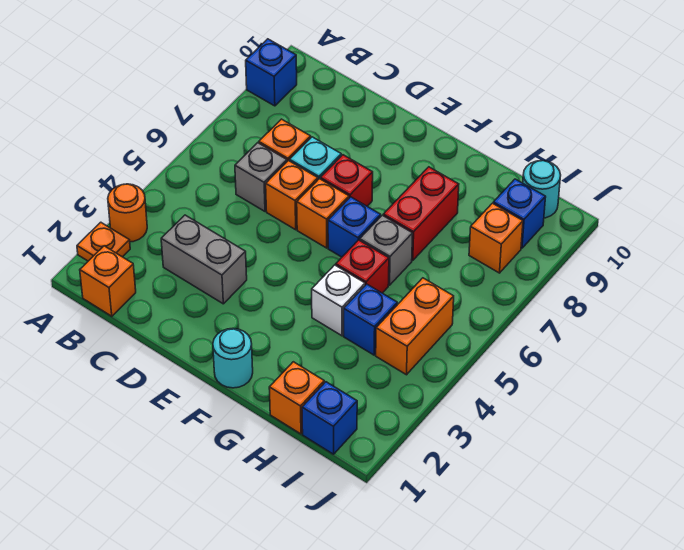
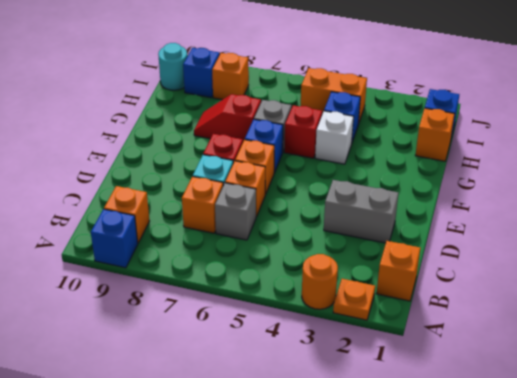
none -> orange brick B9 level 1
grey brick C3:D3 level 1 -> grey brick D2:D3 level 1
cyan round brick F1 level 1 -> none
red brick G7:G8 level 1 -> red slope G7:G8 level 1 top 7

